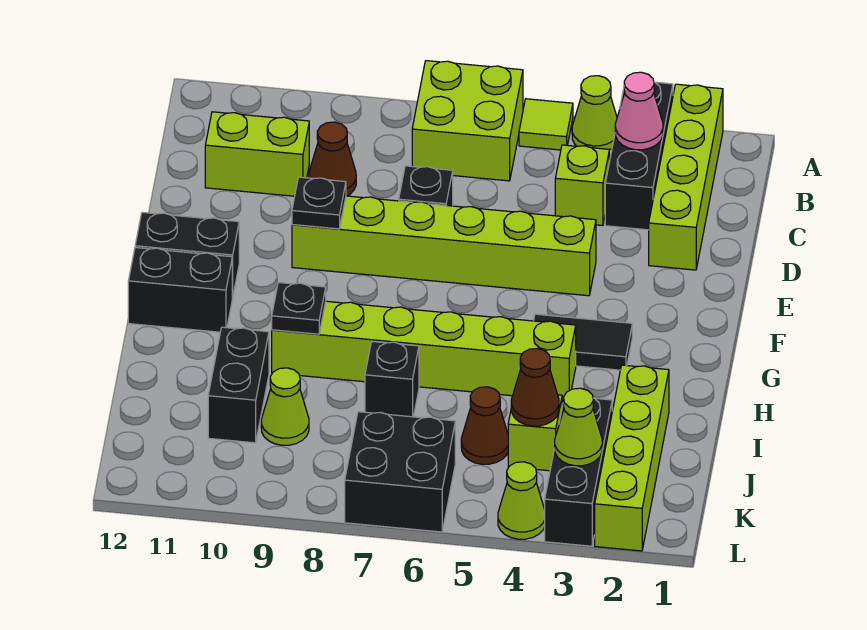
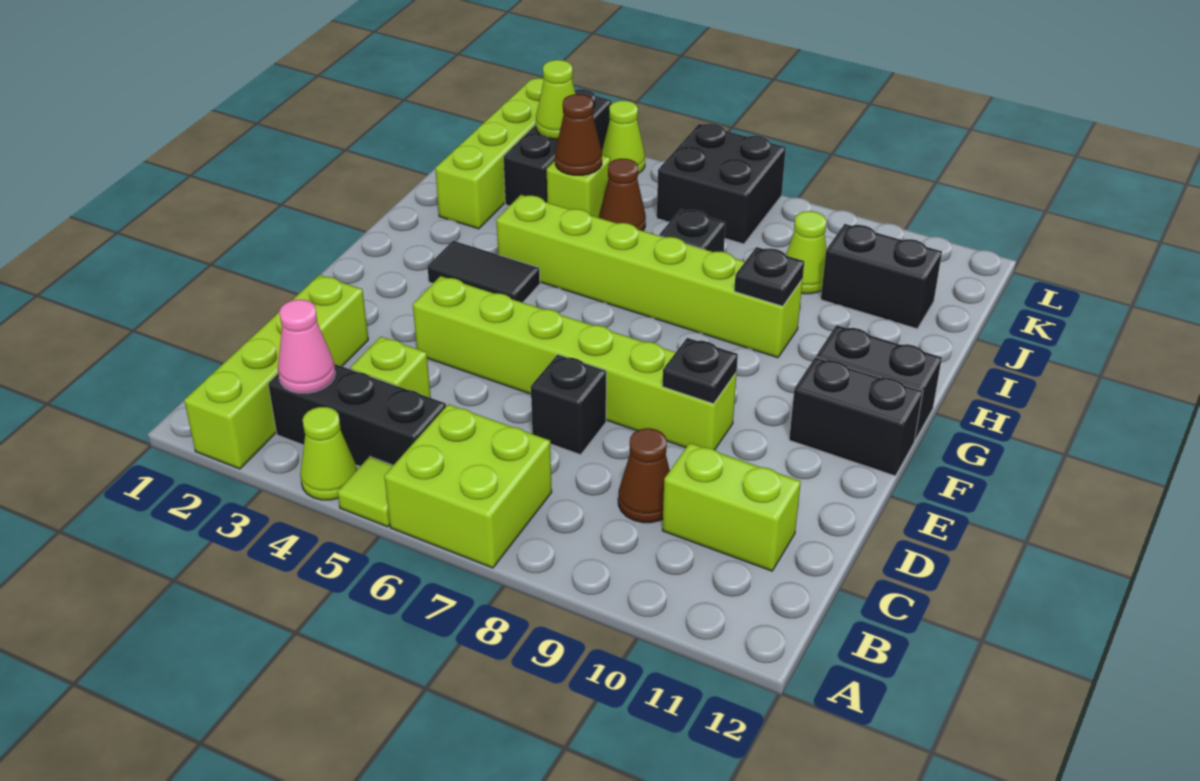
black brick A3:C3 level 1 -> black brick B3:B5 level 1
black brick I10:J10 level 1 -> black brick J10:J11 level 1

